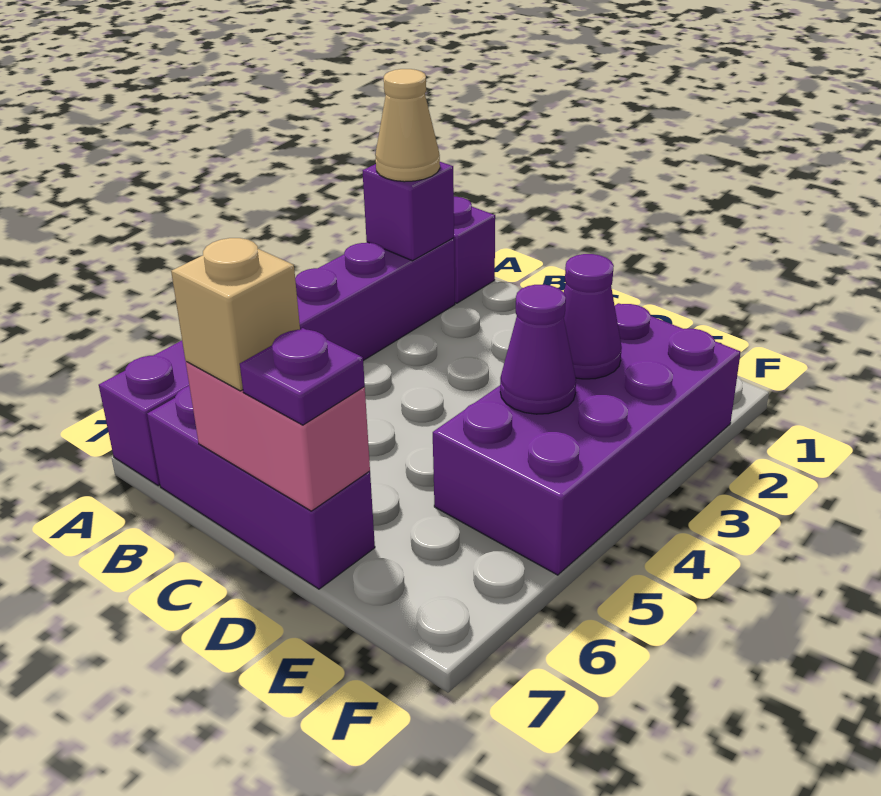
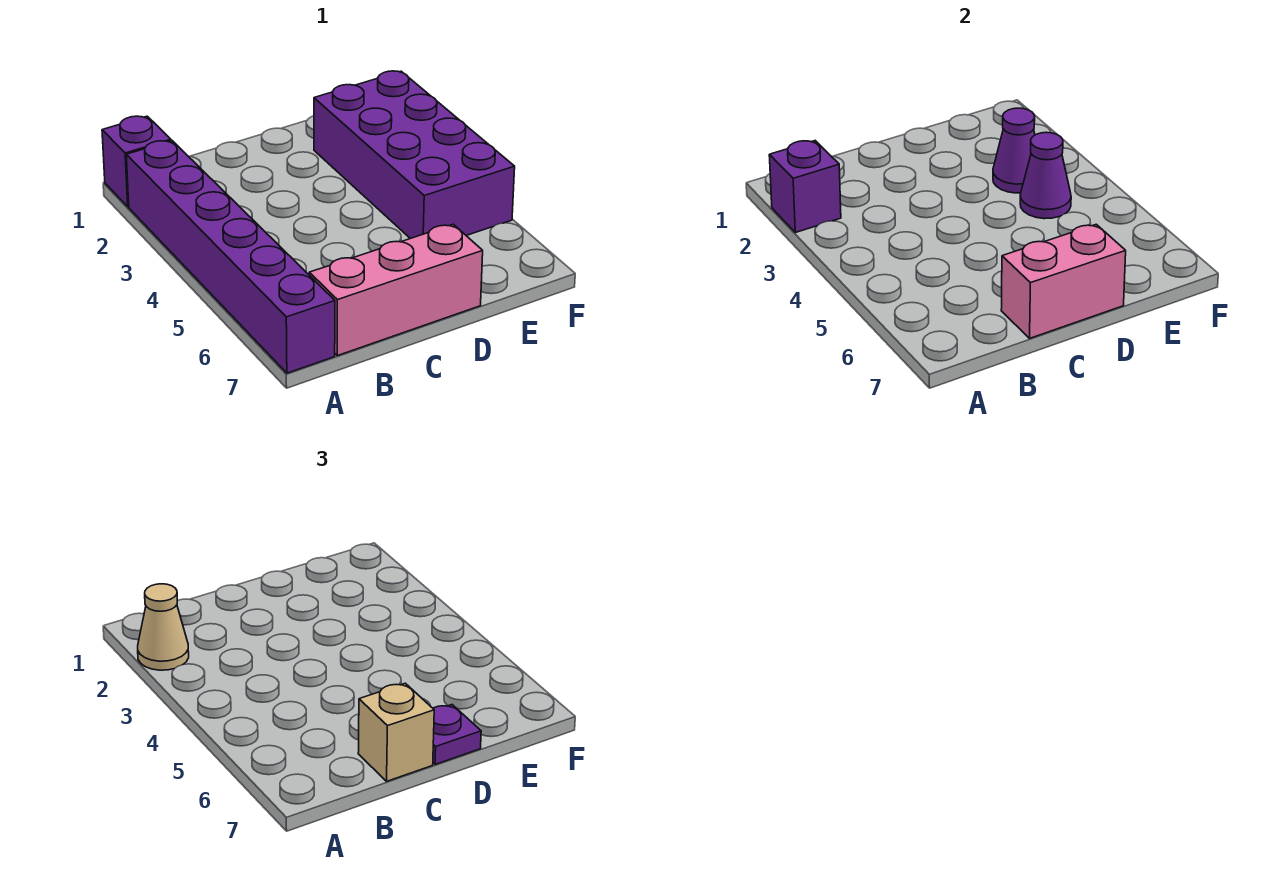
purple brick B7:D7 level 1 -> pink brick B7:D7 level 1

